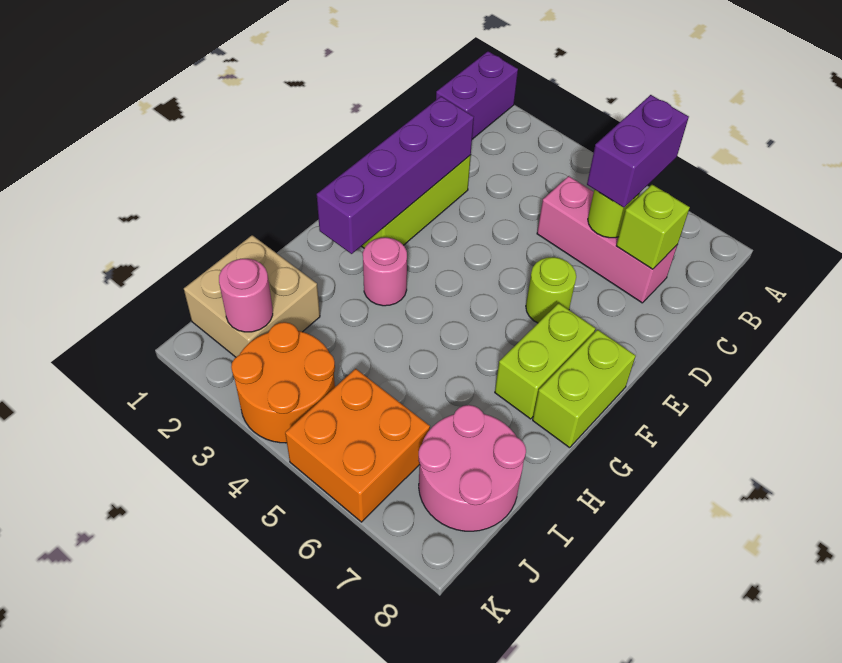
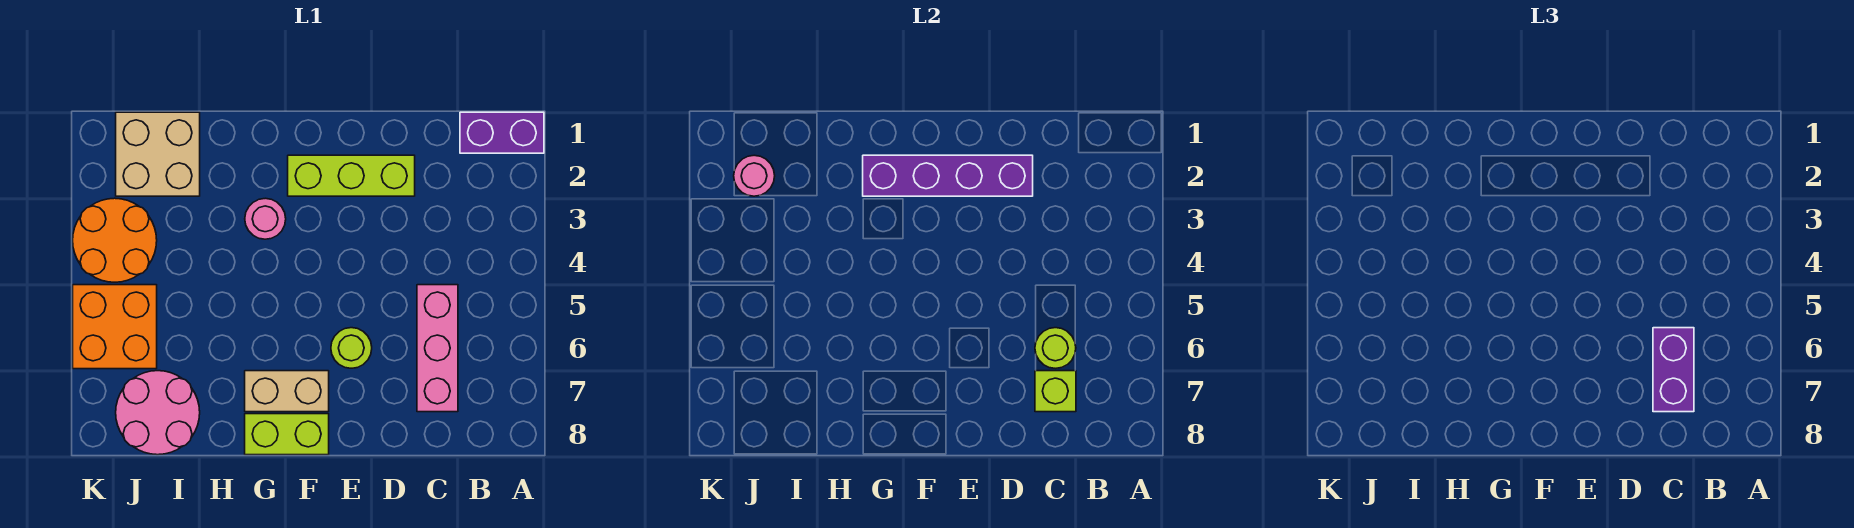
purple brick B6:C6 level 3 -> purple brick C6:C7 level 3
lime brick F7:G7 level 1 -> tan brick F7:G7 level 1

